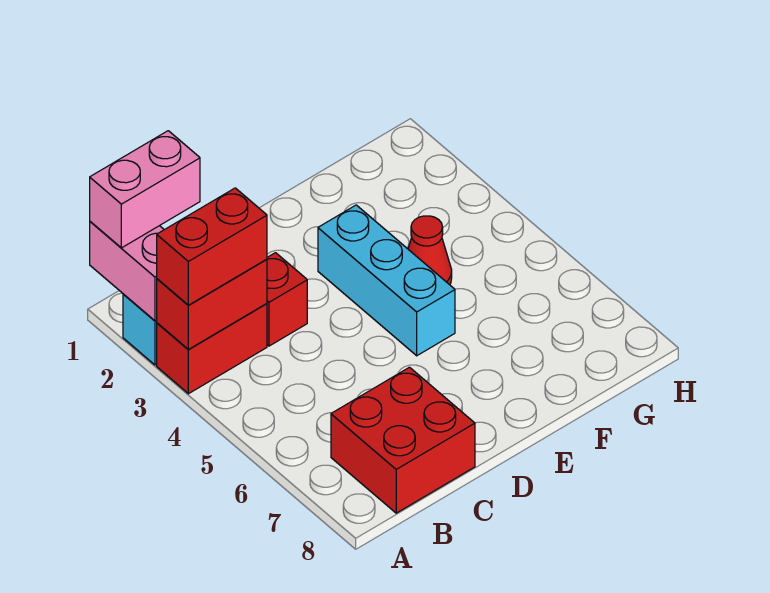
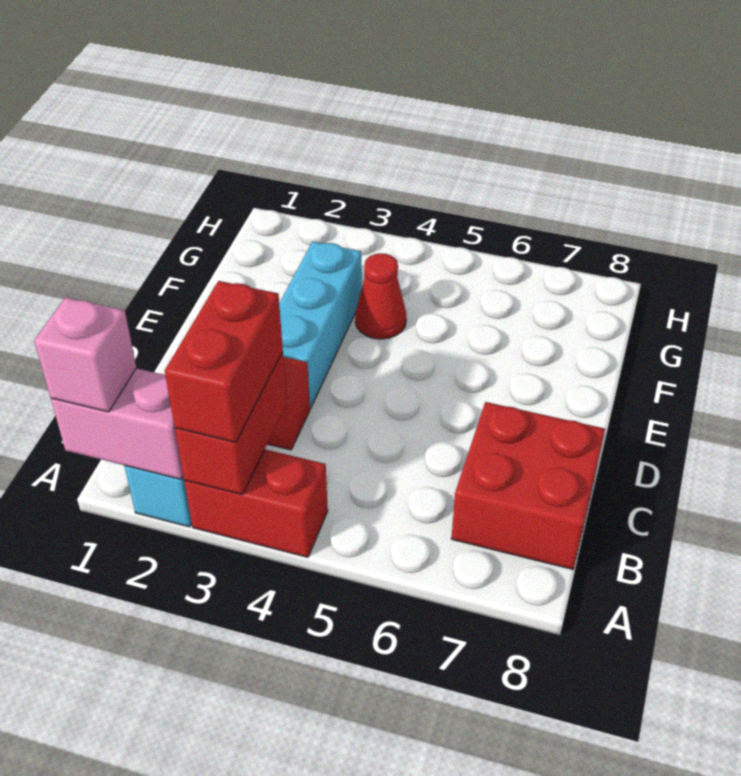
pink brick A1:B1 level 3 -> pink brick A1 level 3
red brick A3:B3 level 1 -> red brick A3:A4 level 1
cyan brick E3:E5 level 1 -> cyan brick D3:F3 level 1

